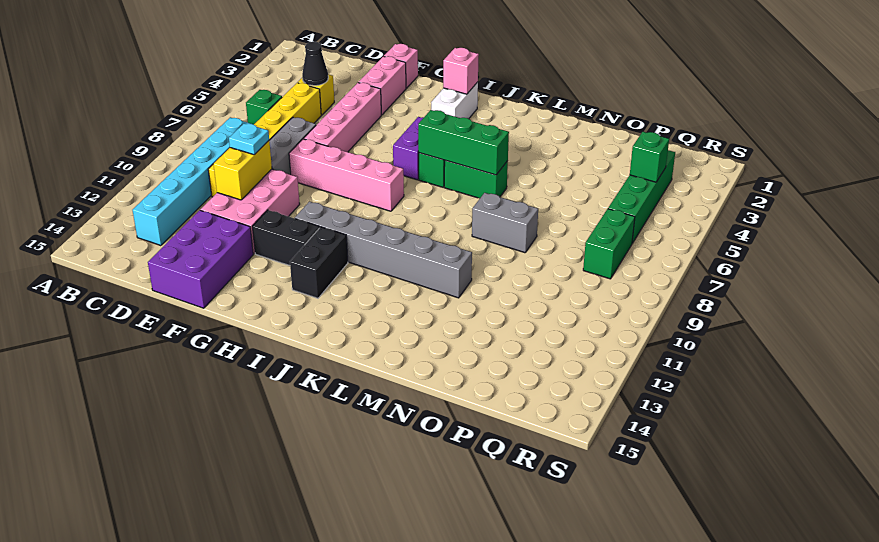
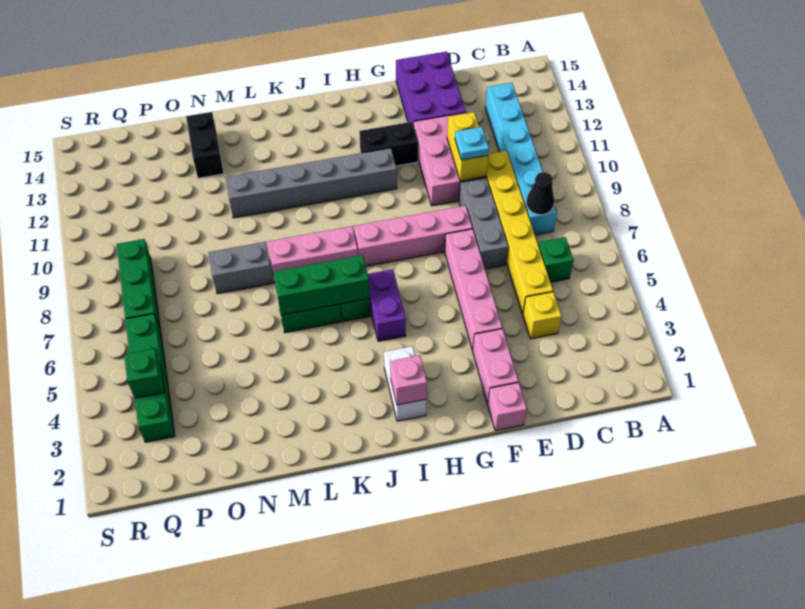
black cone D4 level 2 -> black cone C8 level 2
black brick I12:I13 level 1 -> black brick N13:N14 level 1
none -> pink brick J8:L8 level 1
green brick Q7:Q8 level 1 -> green brick Q7:Q9 level 1

